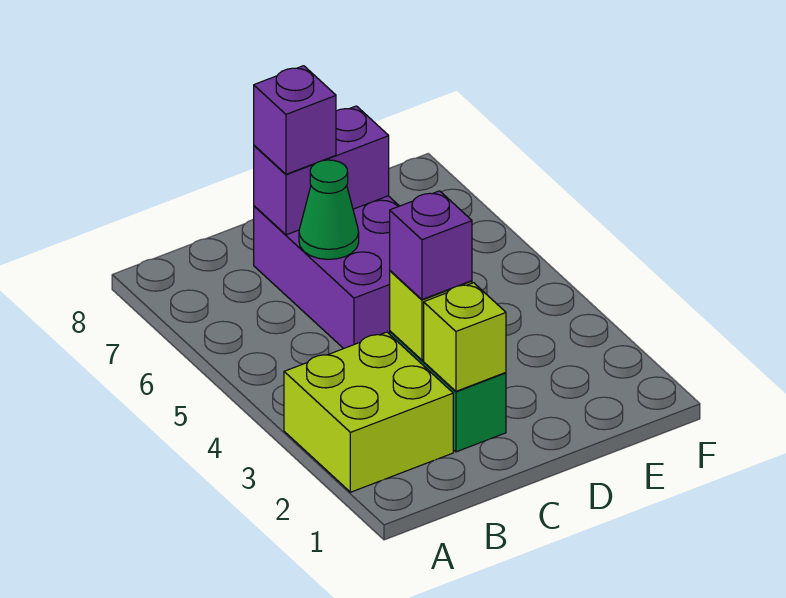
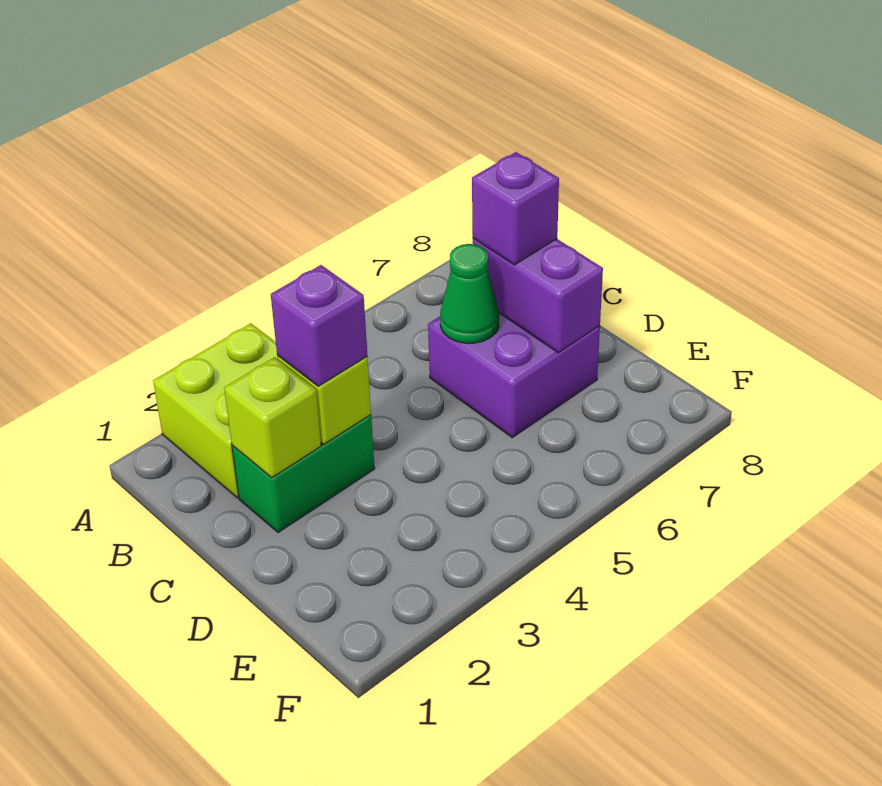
purple brick C5:D7 level 1 -> purple brick C6:D7 level 1

